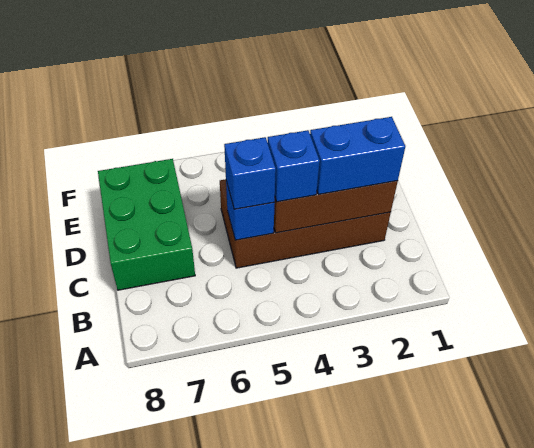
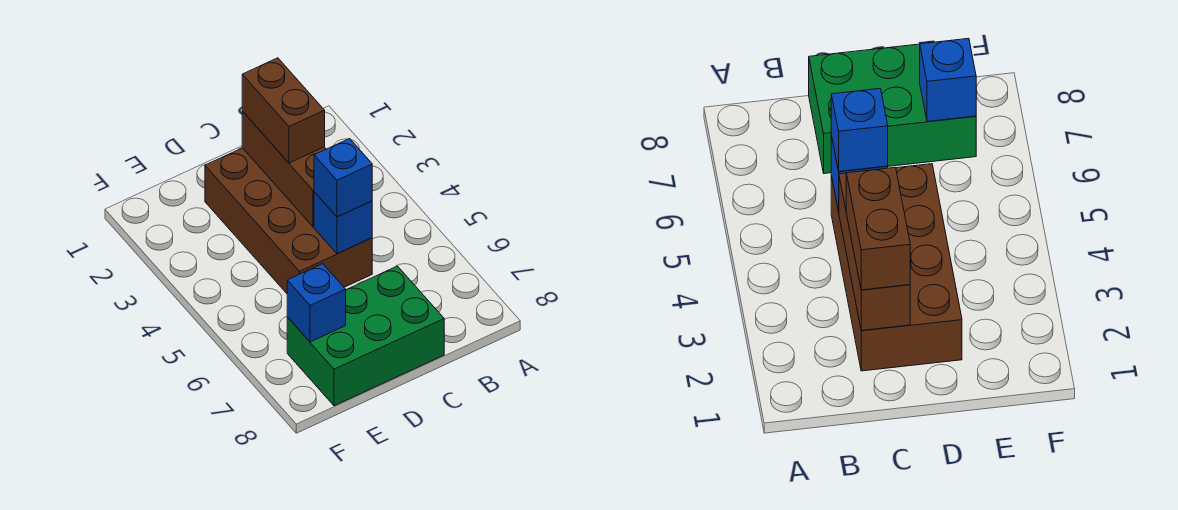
blue brick C2:C3 level 3 -> brown brick C2:C3 level 3
blue brick C4 level 3 -> blue brick E7 level 2

